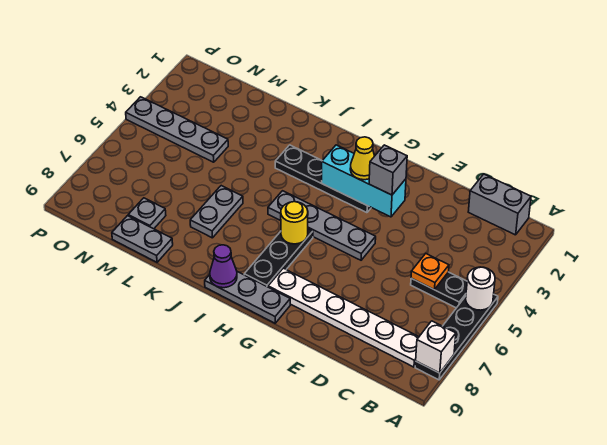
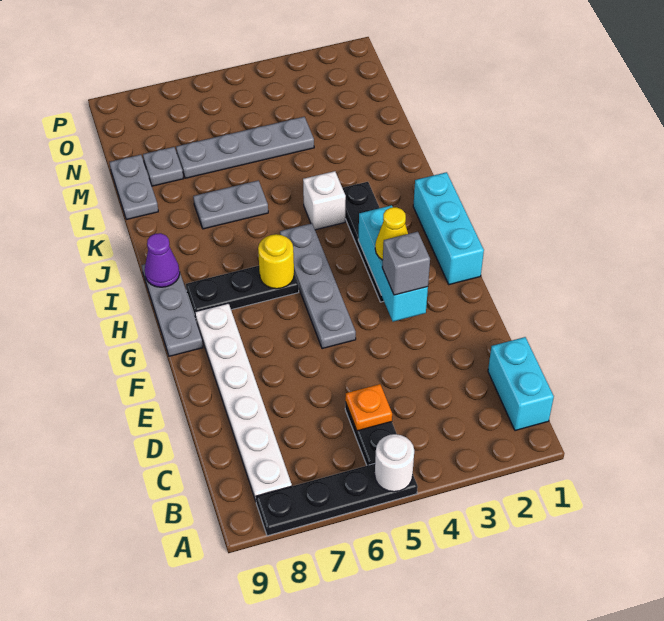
white brick A8 level 2 -> white brick J4 level 1
grey brick B1:C1 level 1 -> cyan brick B1:C1 level 1
none -> cyan brick G1:I1 level 1
grey plate M4:P4 level 1 -> grey plate M4:M7 level 1

